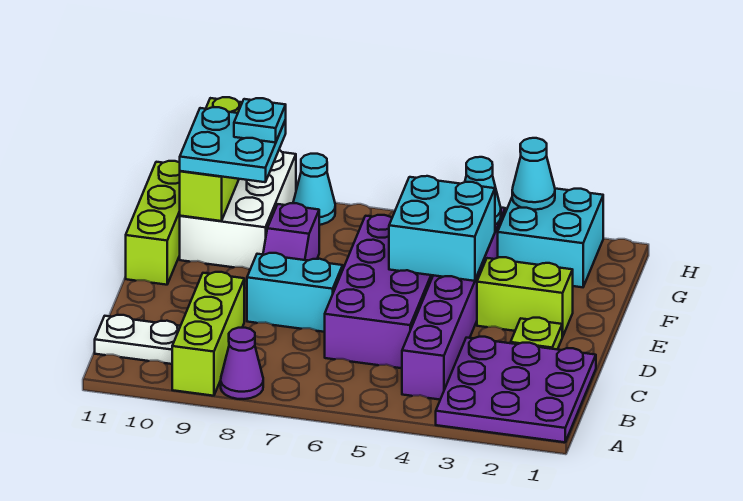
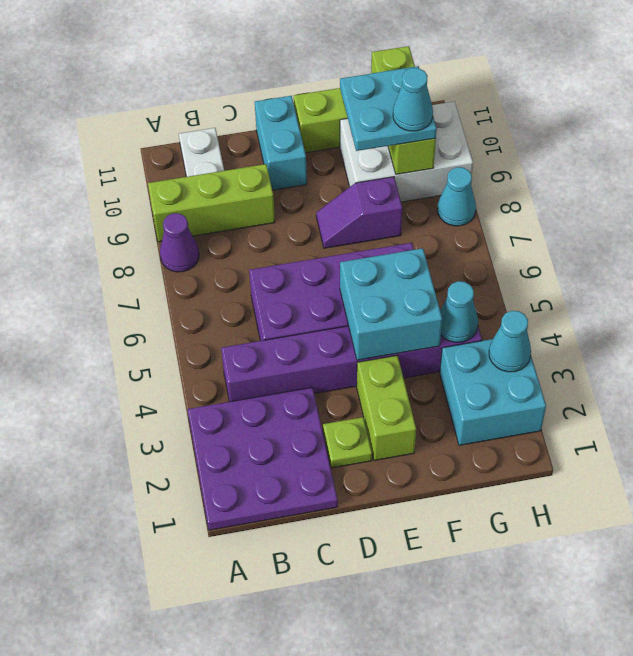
cyan brick D7:D8 level 1 -> cyan brick D10:D11 level 1
lime brick F10:H10 level 2 -> lime brick G9:G11 level 2
cyan plate G9 level 4 -> cyan cone G9 level 4

